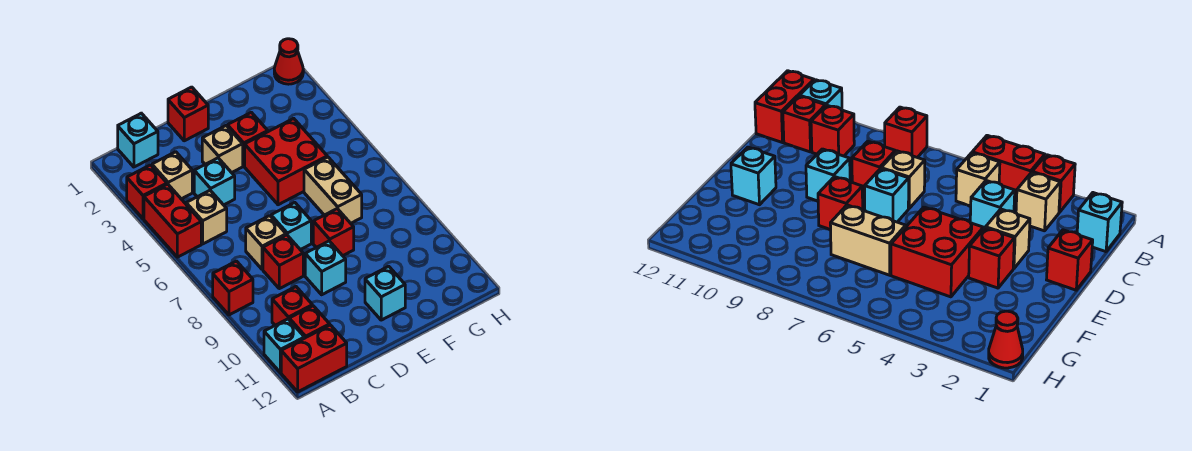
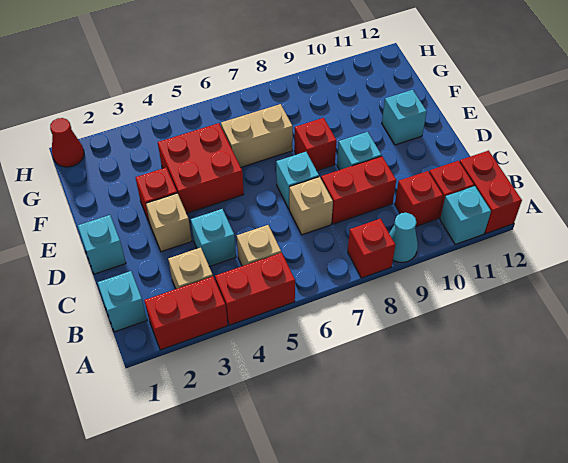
red brick A3 level 1 -> red brick A2:A3 level 1
none -> cyan cone A9 level 1
red brick C8 level 1 -> red brick C8:C9 level 1
red brick D1 level 1 -> cyan brick D1 level 1

